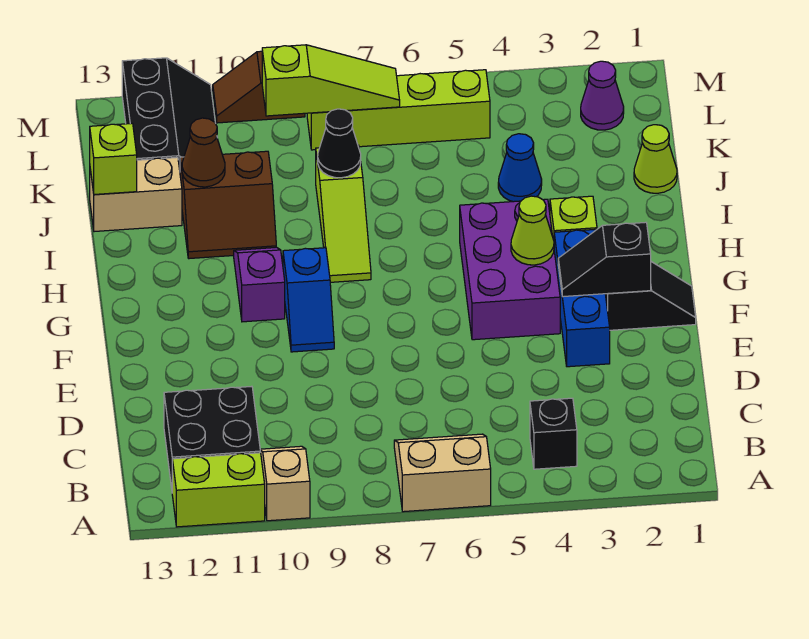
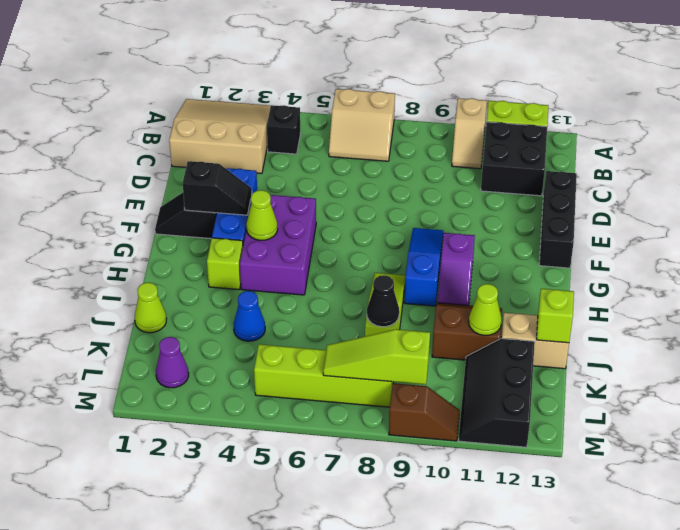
none -> tan slope A1:C3 level 1 top C
none -> black brick D13:F13 level 1
blue slope F9:G9 level 1 top G -> blue slope F9:H9 level 1 top H
brown cone J11 level 2 -> lime cone J11 level 2

